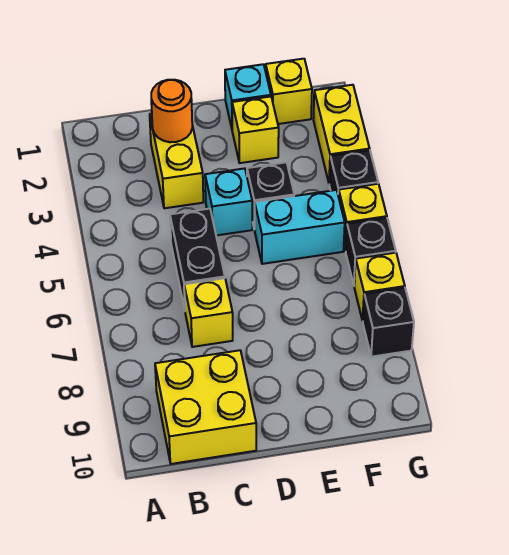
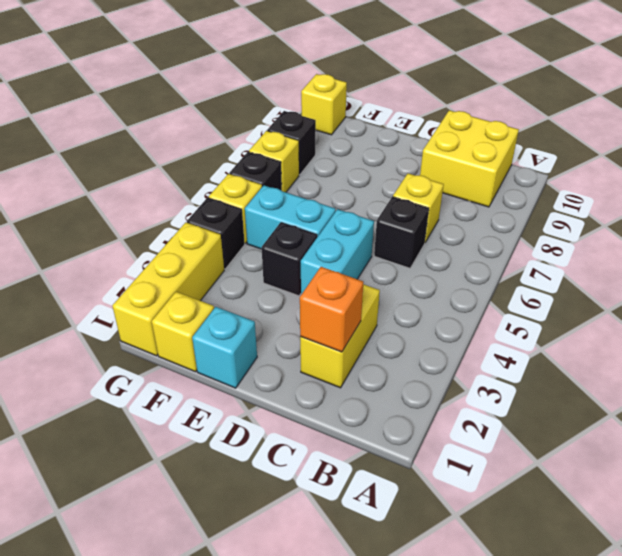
orange round brick C2 level 2 -> orange brick C2 level 2
black brick C5:C6 level 1 -> black brick C6 level 1
cyan brick D4 level 1 -> cyan brick D4:D5 level 1
yellow brick E2 level 1 -> yellow brick G10 level 1
yellow brick G2:G3 level 1 -> yellow brick G1:G3 level 1

